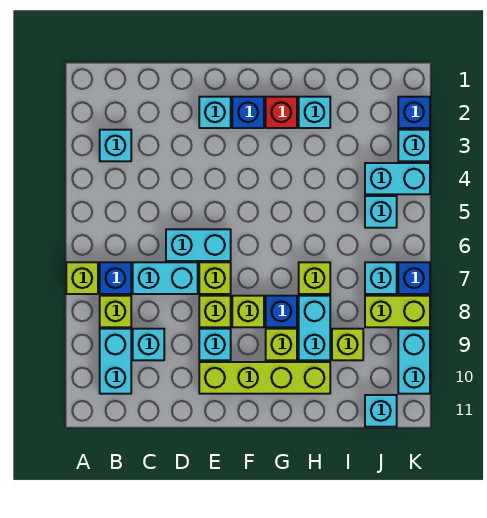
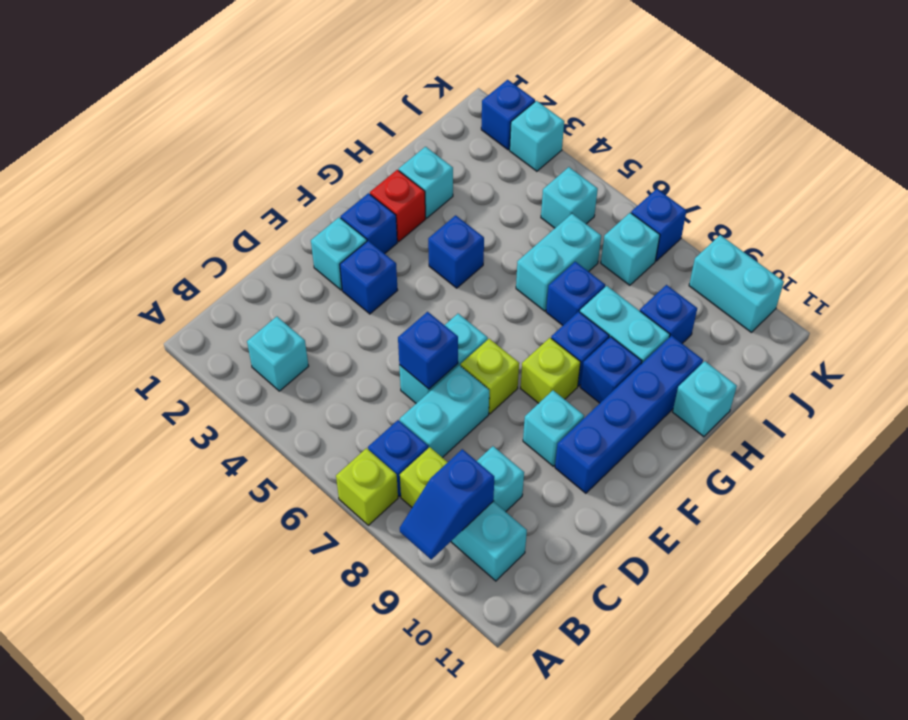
none -> blue slope A9:B9 level 2 top B
none -> blue brick D6 level 2
none -> blue brick E3 level 1
lime brick E8 level 1 -> none
lime brick E10:H10 level 1 -> blue brick E10:H10 level 1
none -> blue brick G4 level 1
lime brick G9 level 1 -> blue brick G9 level 1
lime brick H7 level 1 -> blue brick H7 level 1
lime brick I9 level 1 -> blue brick I9 level 1
cyan brick J4:K4 level 1 -> cyan brick H6:I6 level 1
lime brick J8:K8 level 1 -> none
cyan brick J11 level 1 -> cyan brick H11 level 1

